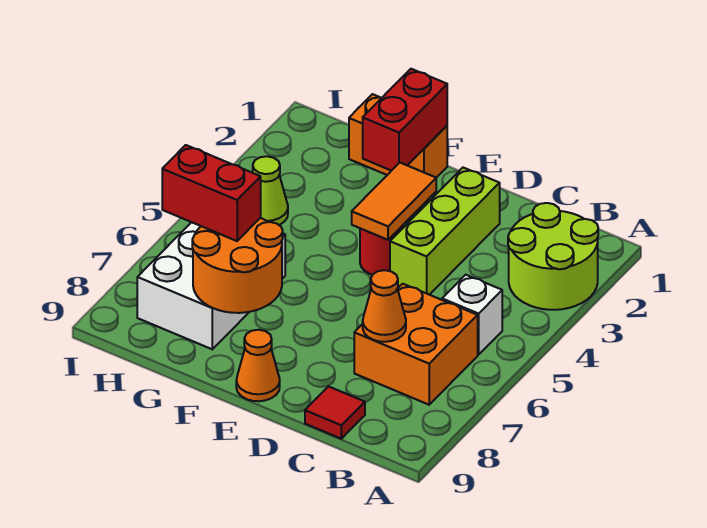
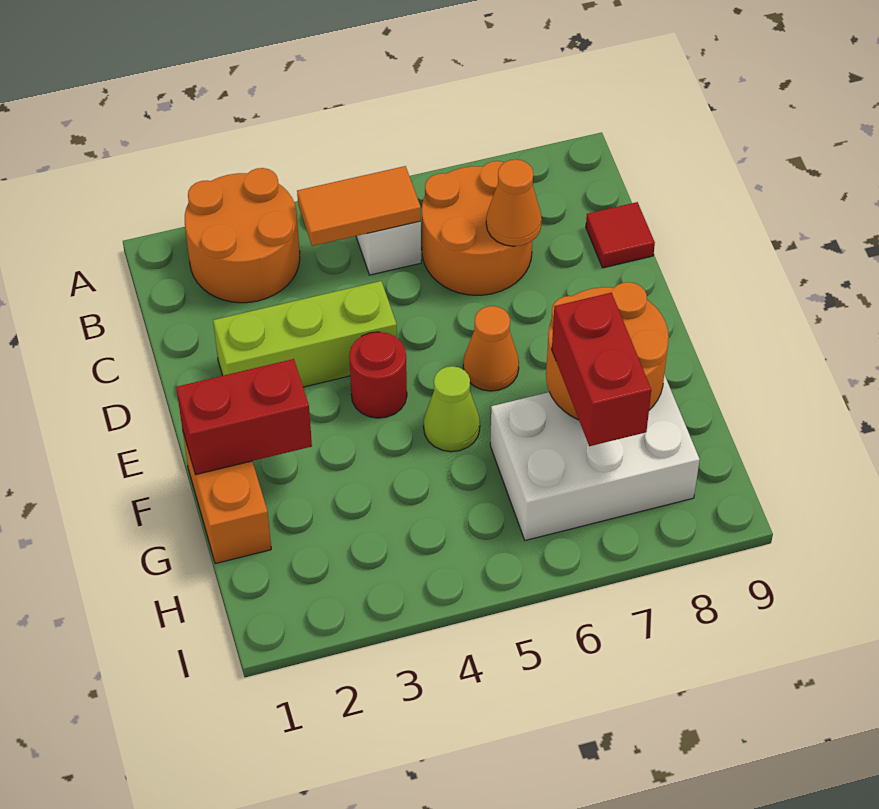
lime round brick A2:B3 level 1 -> orange round brick A2:B3 level 1
orange brick B6:C7 level 1 -> orange round brick B6:C7 level 1
orange tile E3:E4 level 2 -> orange tile B4:B5 level 2
orange cone E9 level 1 -> orange cone E6 level 1
lime cone H4 level 1 -> lime cone F5 level 1

